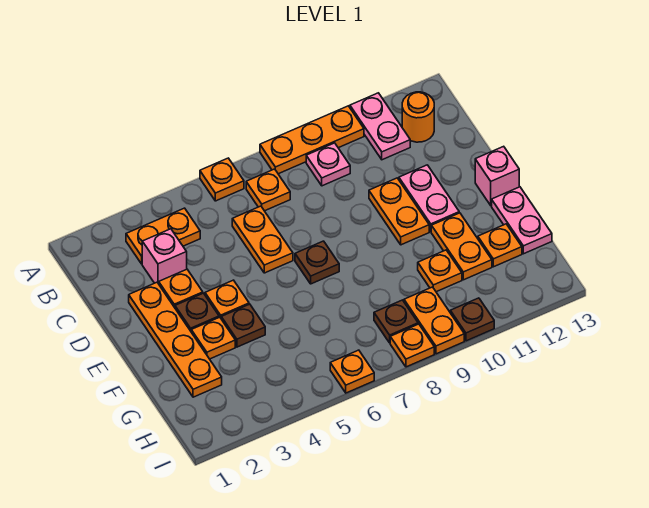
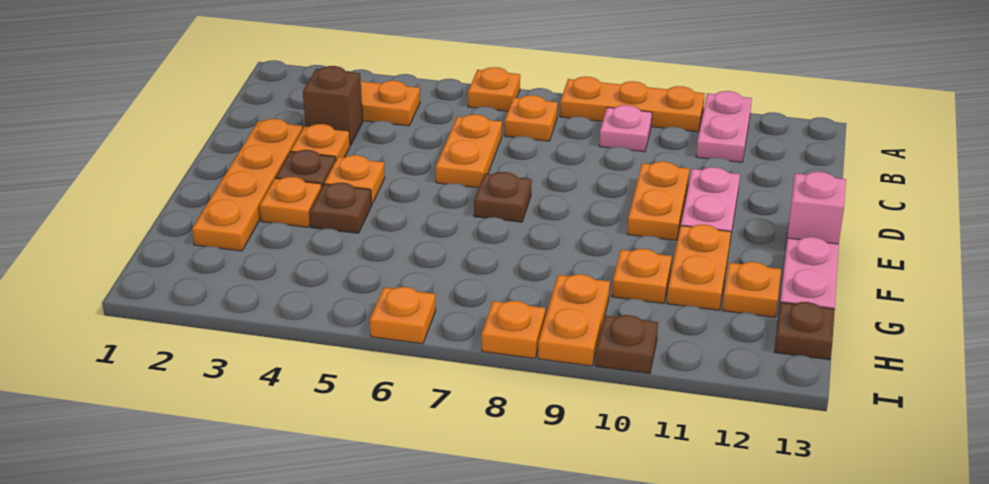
orange round brick B12 level 1 -> none
pink brick C3 level 1 -> brown brick C3 level 1
brown plate H8 level 1 -> brown plate H13 level 1

